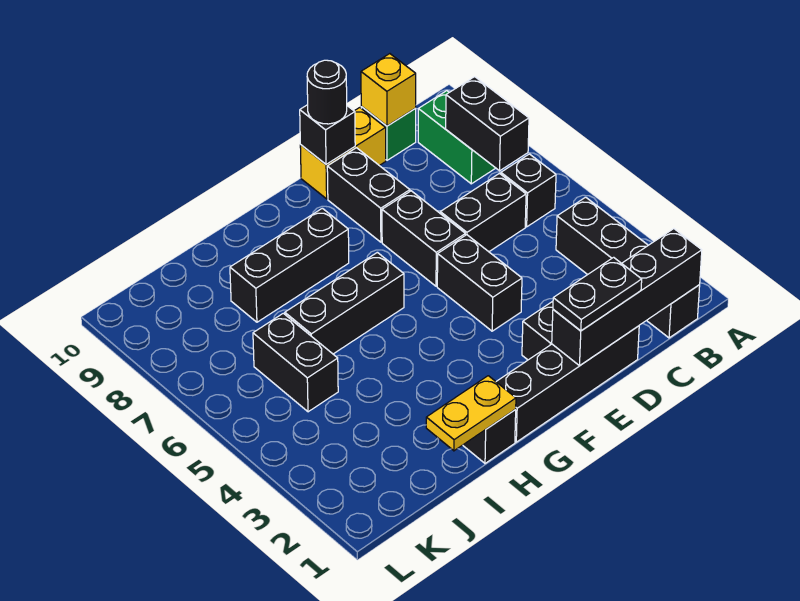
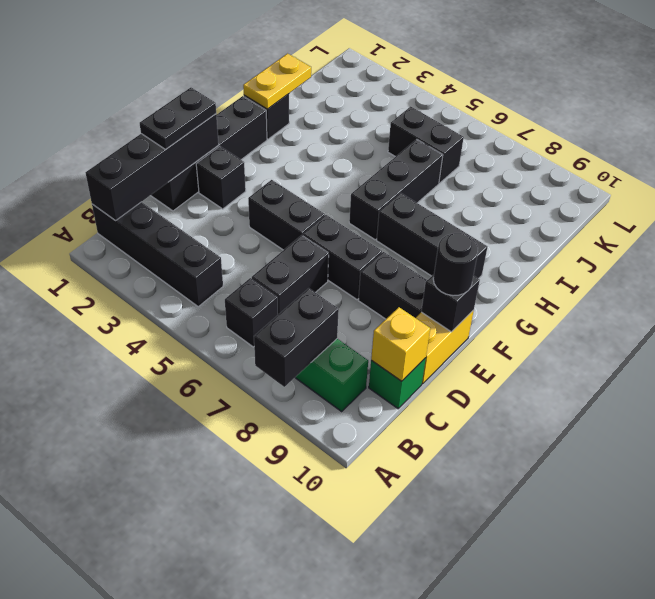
black brick B7:B8 level 2 -> black brick A8:B8 level 2
black brick G8:I8 level 1 -> black brick G7:G9 level 1

